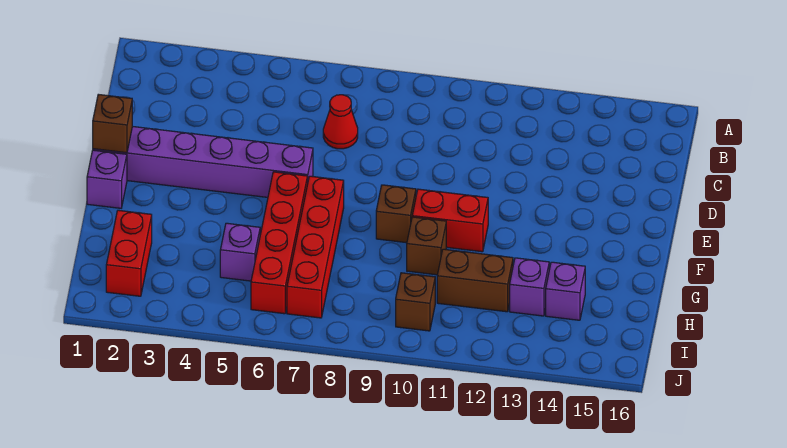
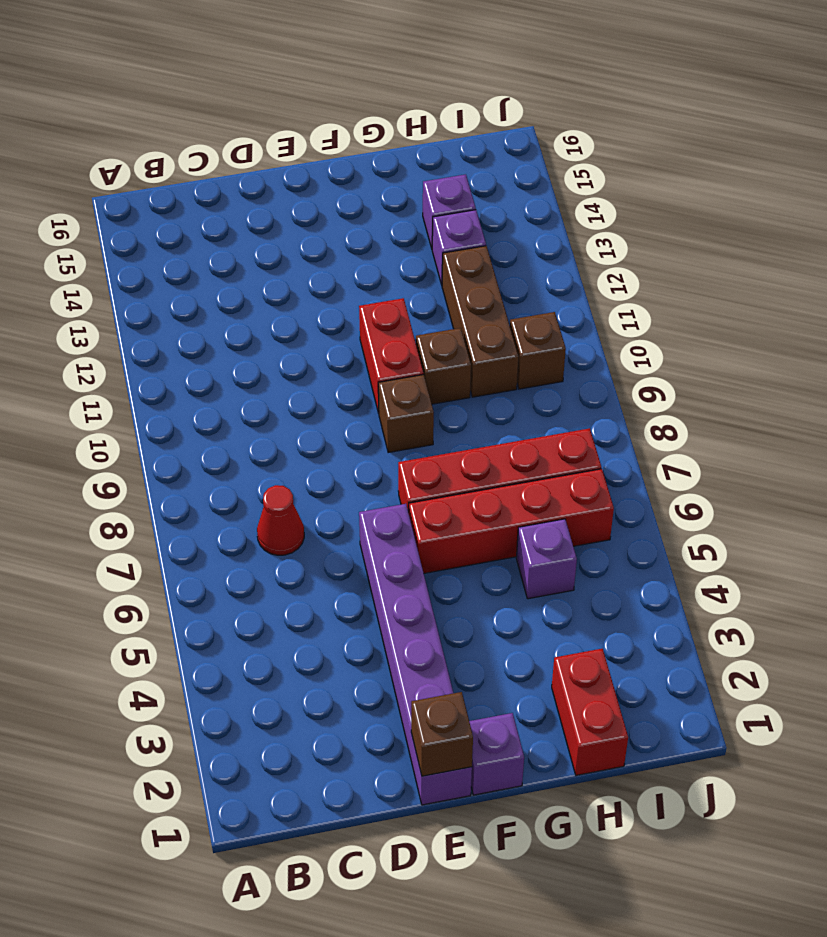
red brick H2:I2 level 1 -> red brick H1:H2 level 1
brown brick H11:H12 level 1 -> brown brick H10:H12 level 1

